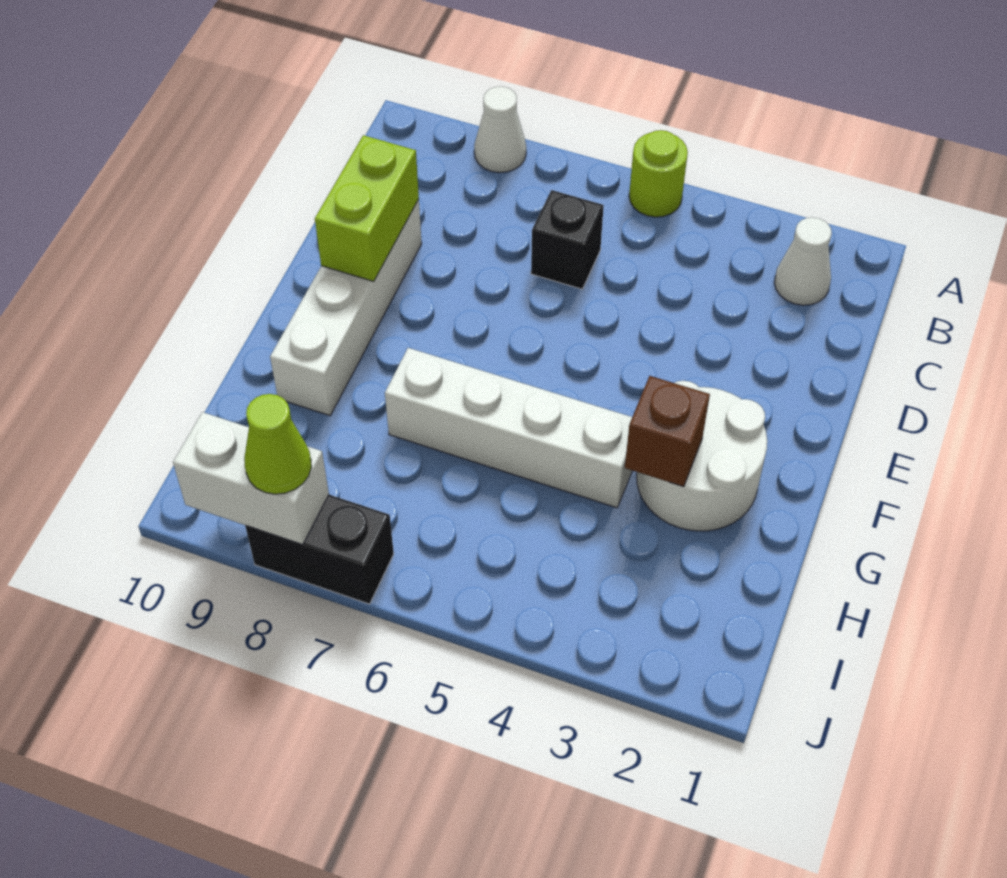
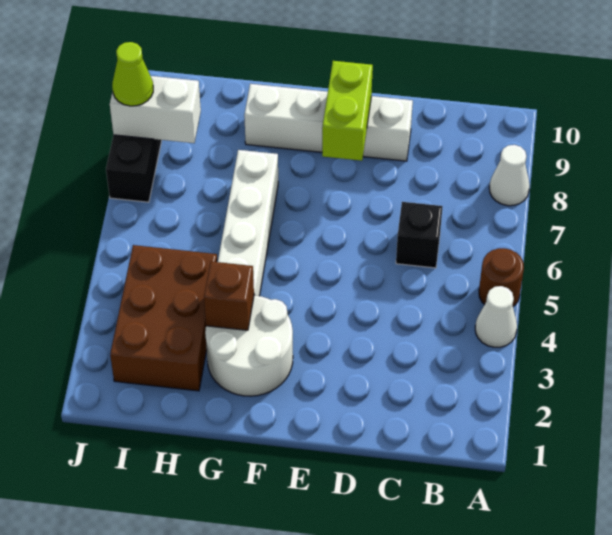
lime round brick A5 level 1 -> brown round brick A5 level 1
white cone B2 level 1 -> white cone A4 level 1
lime brick D9:E9 level 2 -> lime brick E8:E9 level 2
none -> brown brick H2:I4 level 1
white brick J8:J9 level 2 -> white brick I8:J8 level 2

